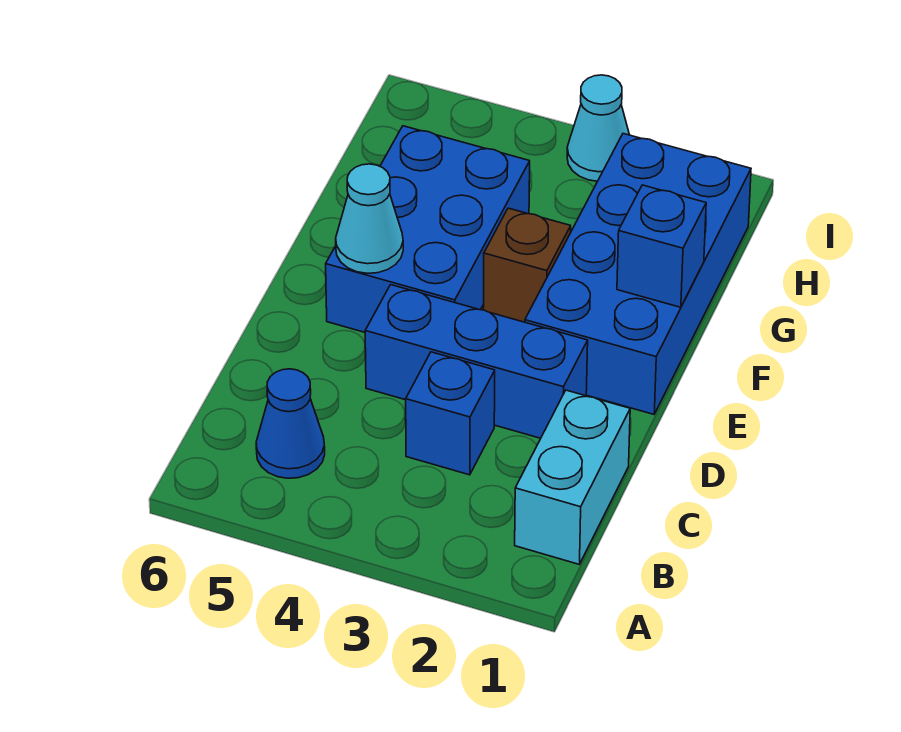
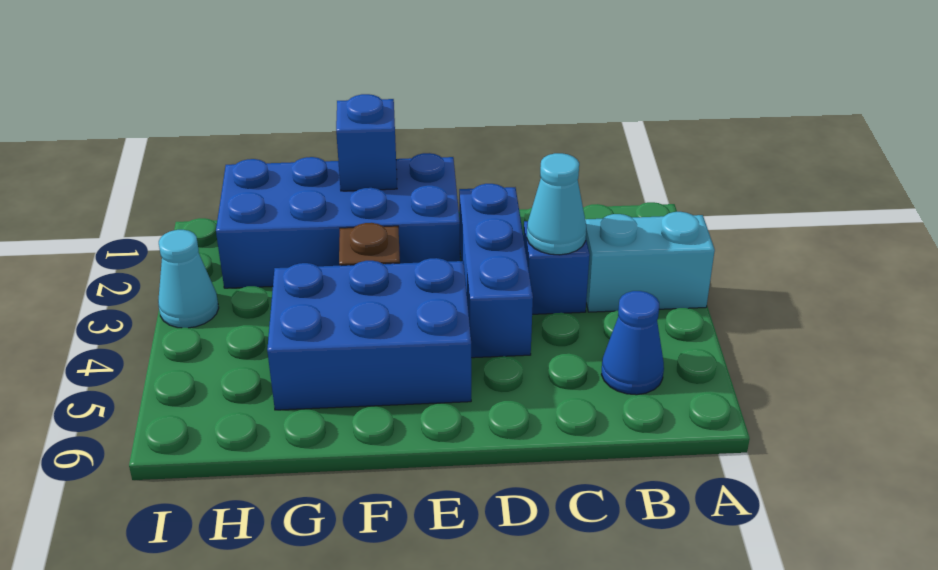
cyan brick B1:C1 level 1 -> cyan brick A3:B3 level 1
cyan cone E5 level 2 -> cyan cone C3 level 2

